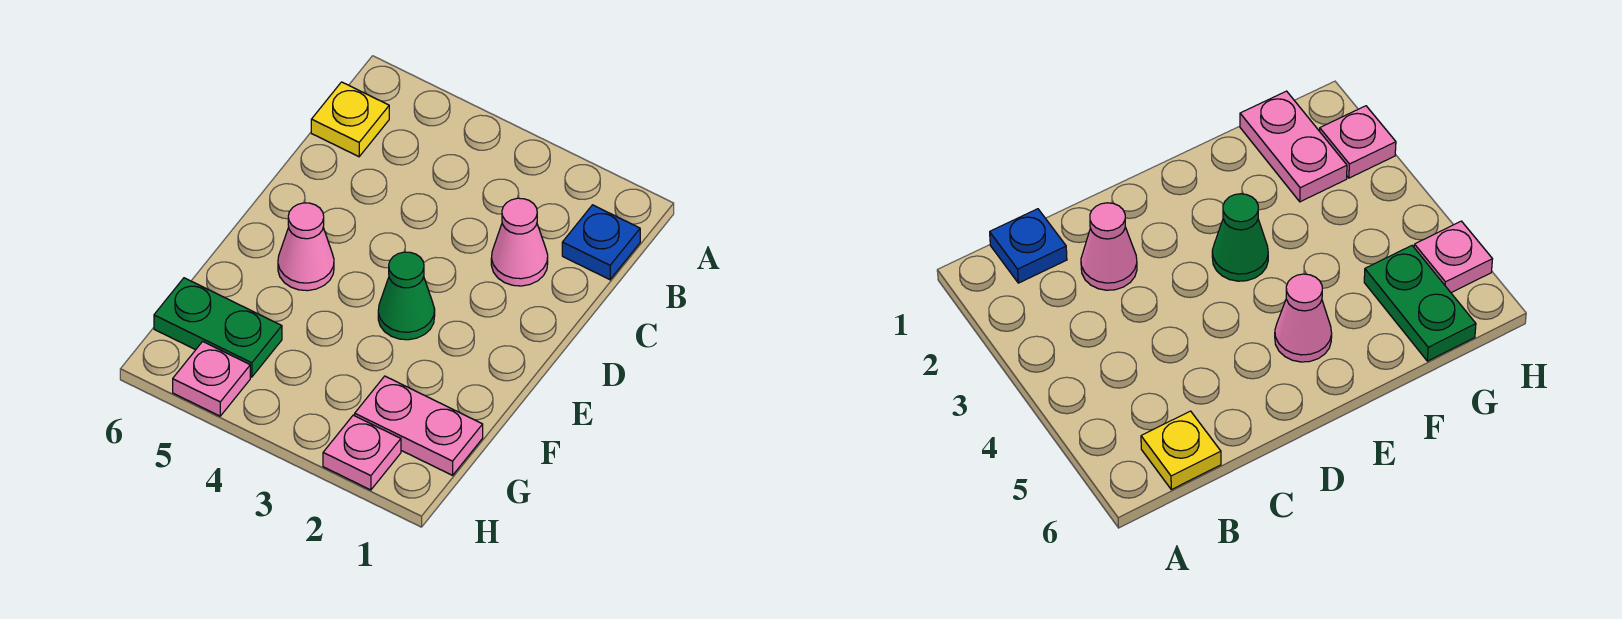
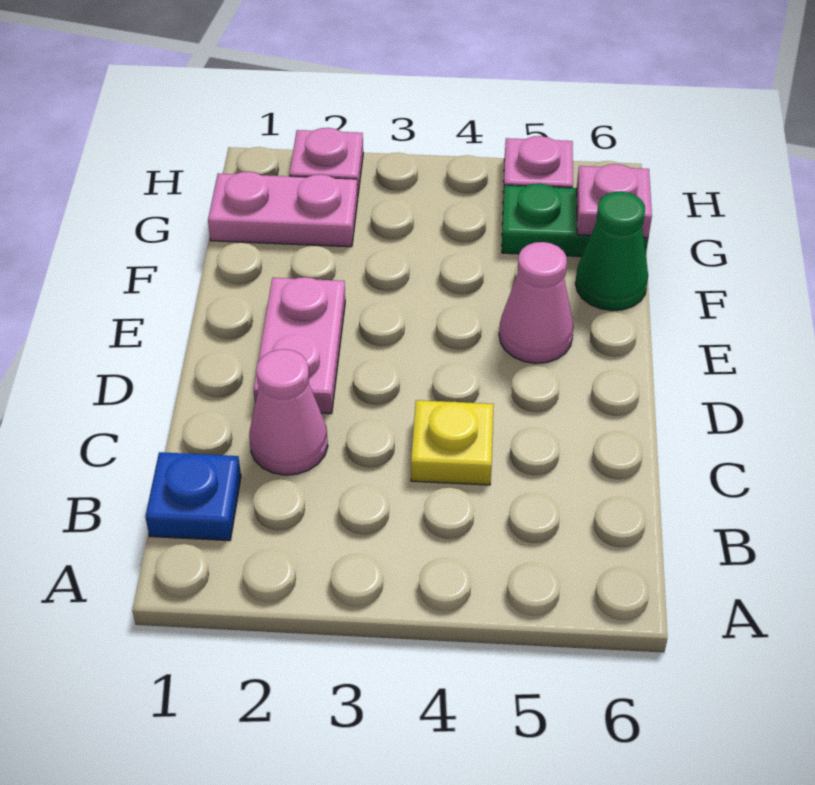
yellow plate B6 level 1 -> yellow plate C4 level 1
none -> pink plate D2:E2 level 1
green cone E3 level 1 -> green cone F6 level 1
none -> pink plate G6 level 2

